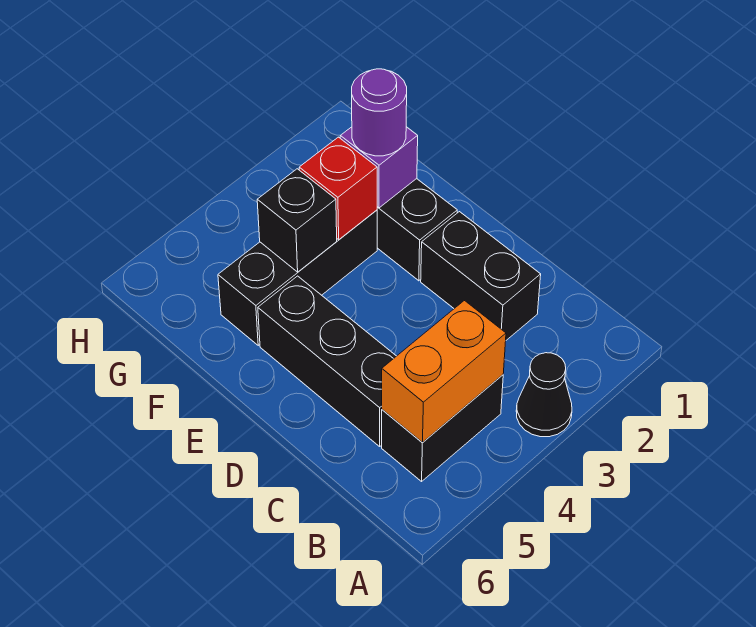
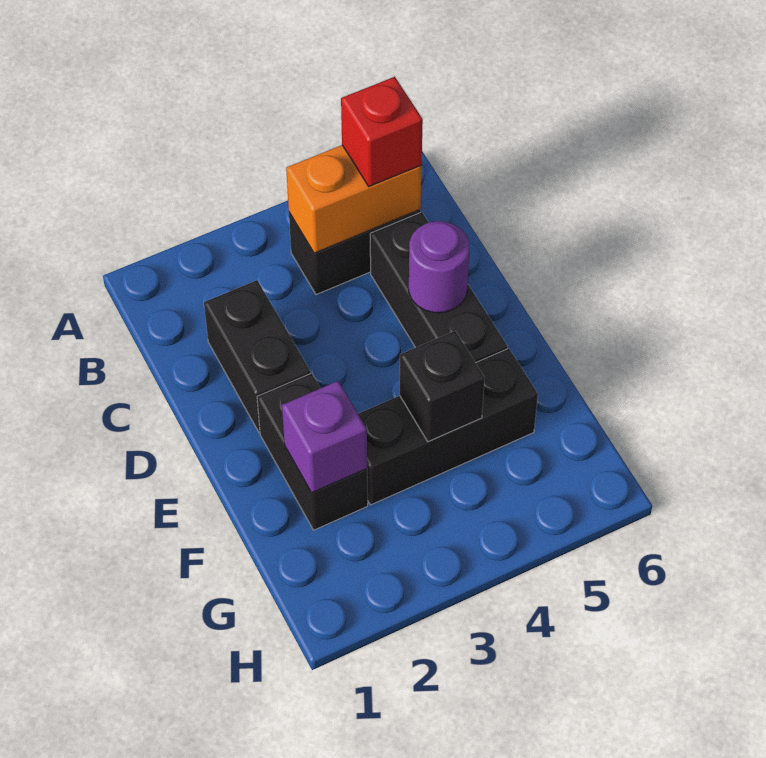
black cone A3 level 1 -> none
purple round brick F2 level 3 -> purple round brick D5 level 2
red brick F3 level 2 -> red brick B5 level 3

